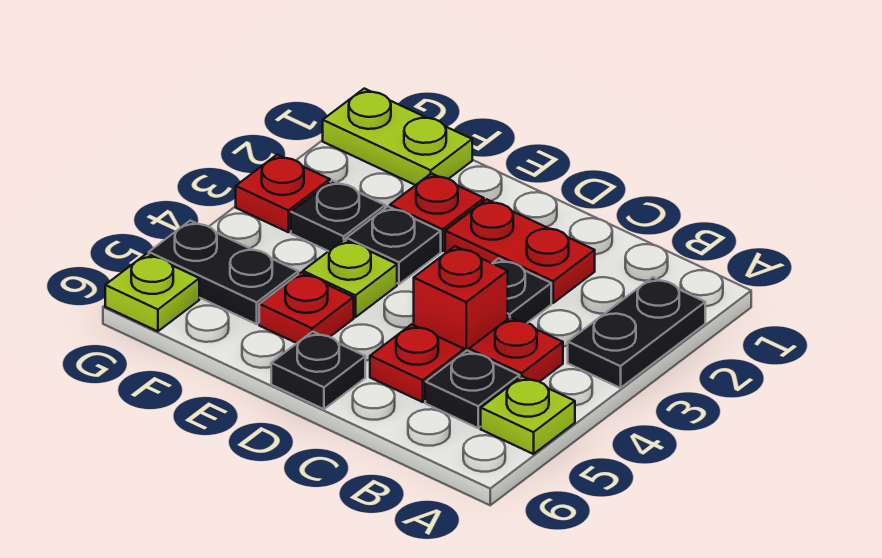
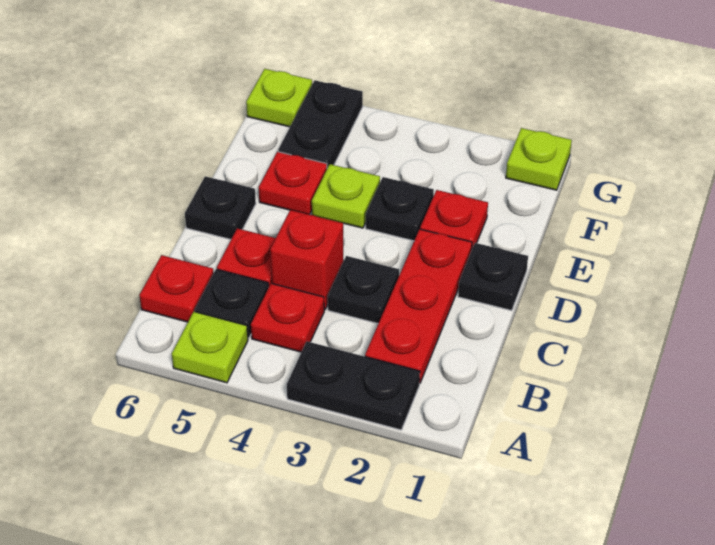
red plate C2:D2 level 1 -> red plate B2:D2 level 1
lime plate F1:G1 level 1 -> lime plate G1 level 1
black plate F3 level 1 -> black plate D1 level 1
red plate G3 level 1 -> red plate B6 level 1

